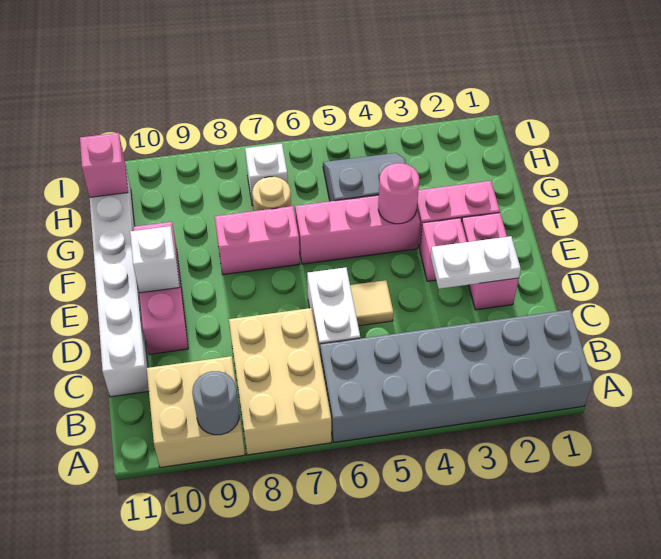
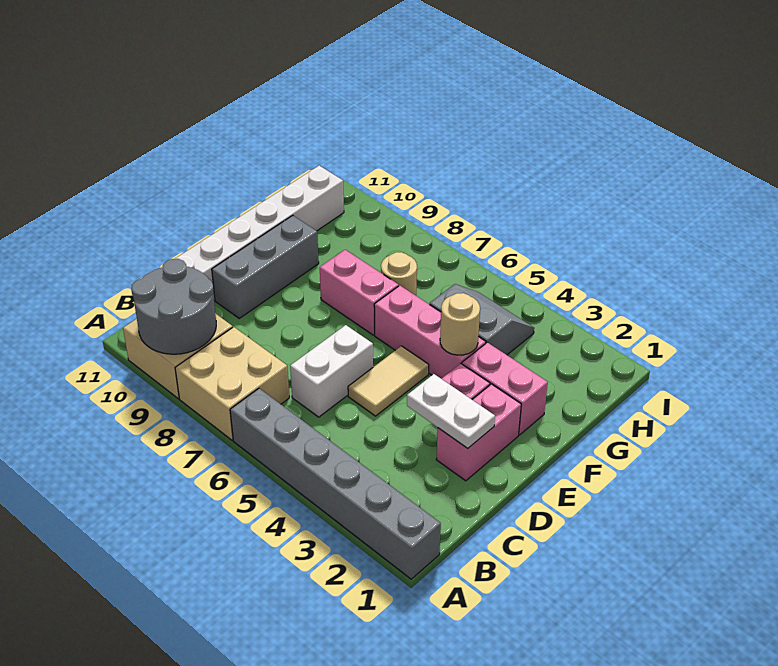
grey brick A1:B6 level 1 -> grey brick A1:A6 level 1
tan brick A7:C8 level 1 -> tan brick A7:B8 level 1
grey round brick A9 level 2 -> grey round brick A9:B10 level 2
tan tile D5 level 1 -> tan tile D5:E5 level 1
pink brick D10:F10 level 1 -> grey brick D10:F10 level 1
white brick E10 level 2 -> none
pink round brick F4 level 2 -> tan round brick F4 level 2
white brick H7 level 1 -> none
pink brick H11 level 2 -> none

